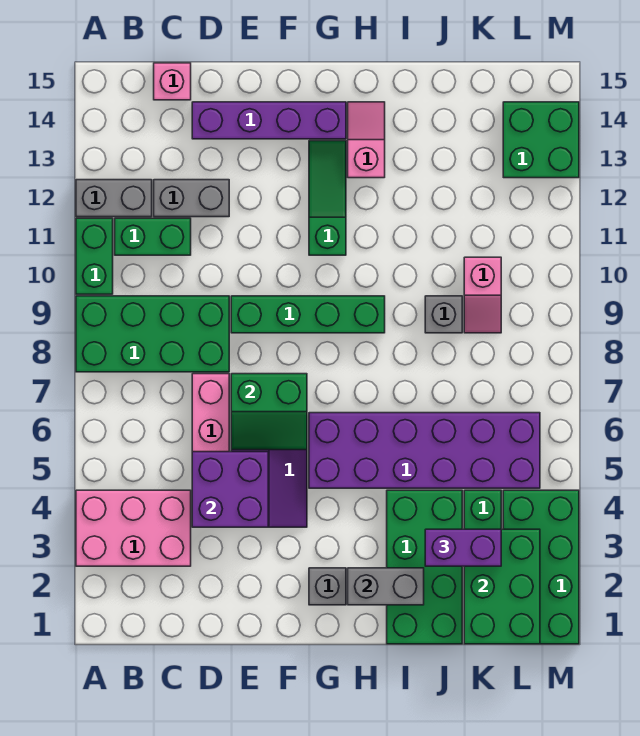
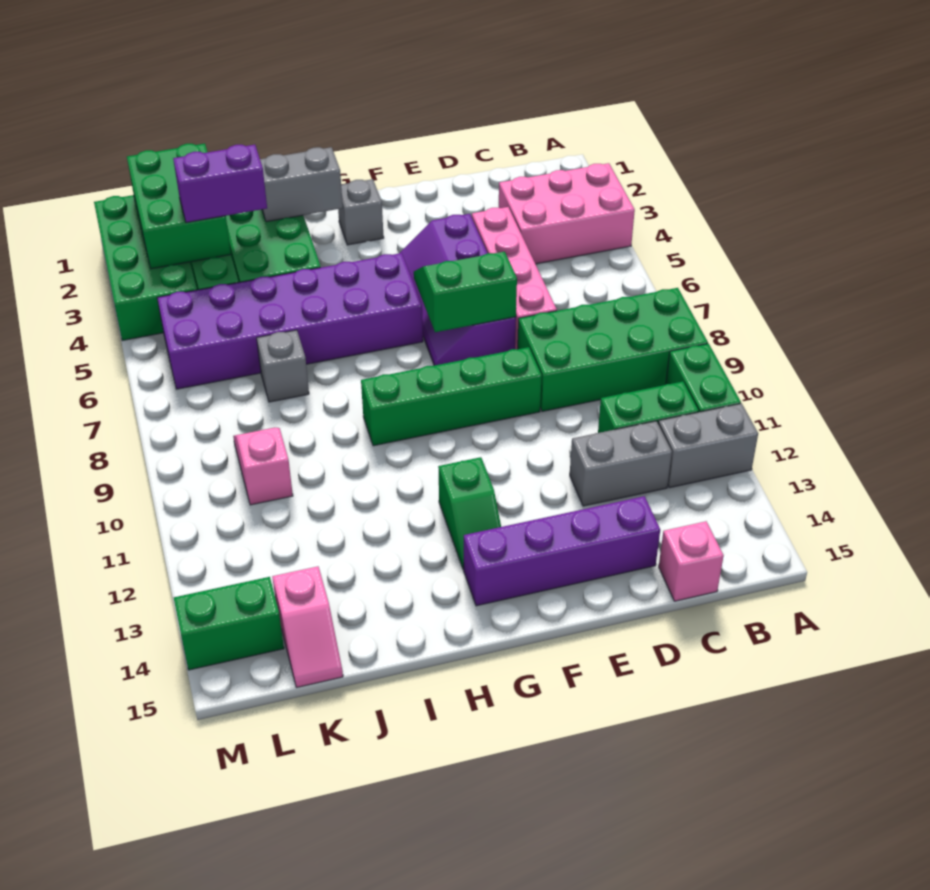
purple brick D4:E5 level 2 -> none
green slope G11:G13 level 1 top 11 -> green slope G12:G13 level 1 top 12
pink slope H13:H14 level 1 top 13 -> pink slope K14:K15 level 1 top 14
grey brick J9 level 1 -> grey brick J7 level 1
green brick L13:M14 level 1 -> green brick L14:M14 level 1

